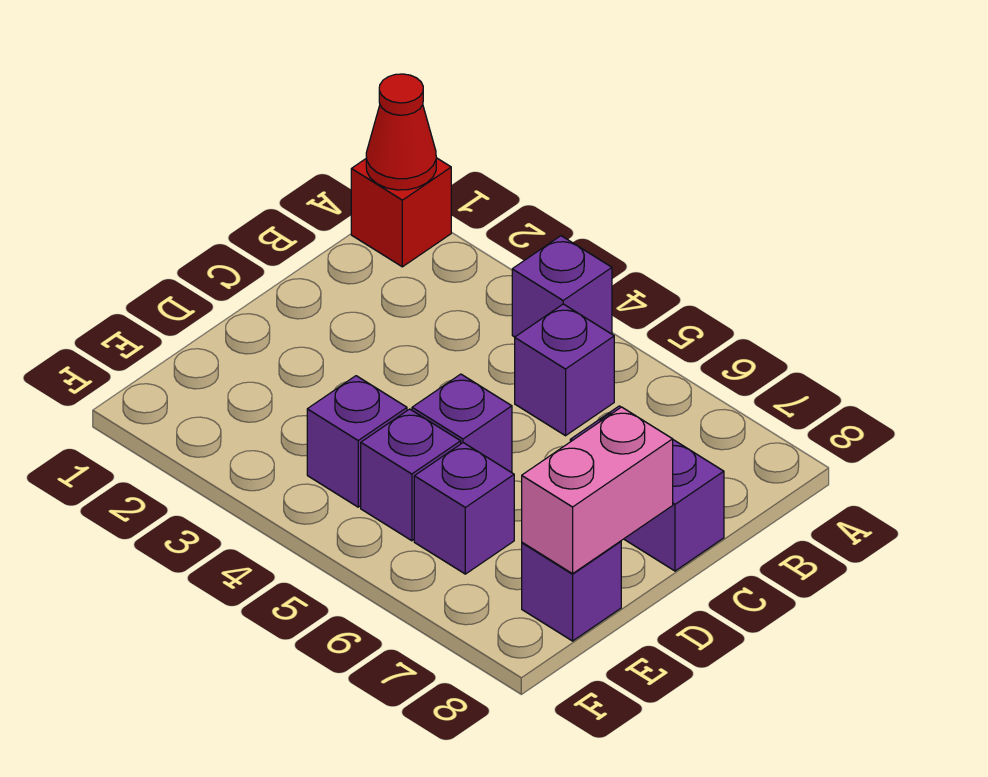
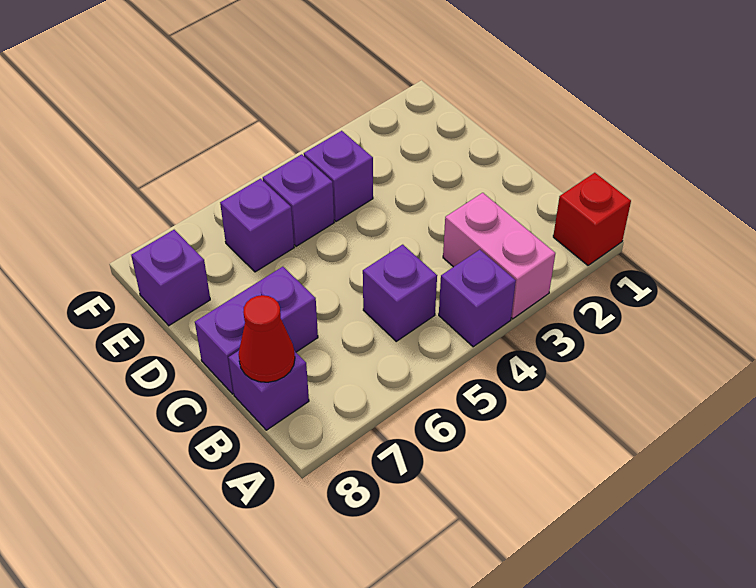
red cone A1 level 2 -> red cone B8 level 2
purple brick D5 level 1 -> purple brick B8 level 1
pink brick D8:E8 level 2 -> pink brick A3:B3 level 1

